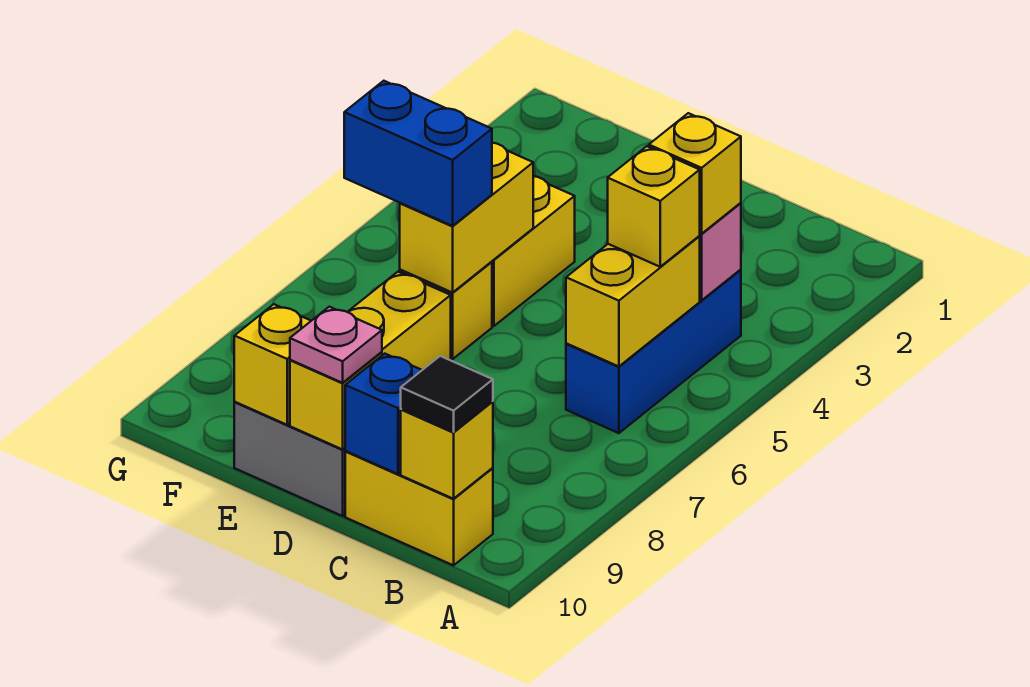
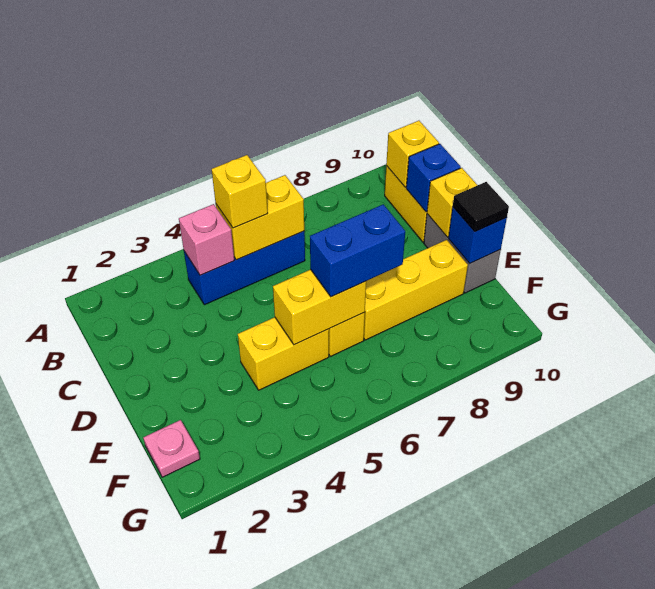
yellow brick B4 level 3 -> none
black tile B10 level 3 -> black tile E10 level 3
pink plate D10 level 3 -> pink plate F1 level 1
blue brick E6:F6 level 3 -> blue brick E6:E7 level 3
yellow brick E10 level 2 -> blue brick E10 level 2

